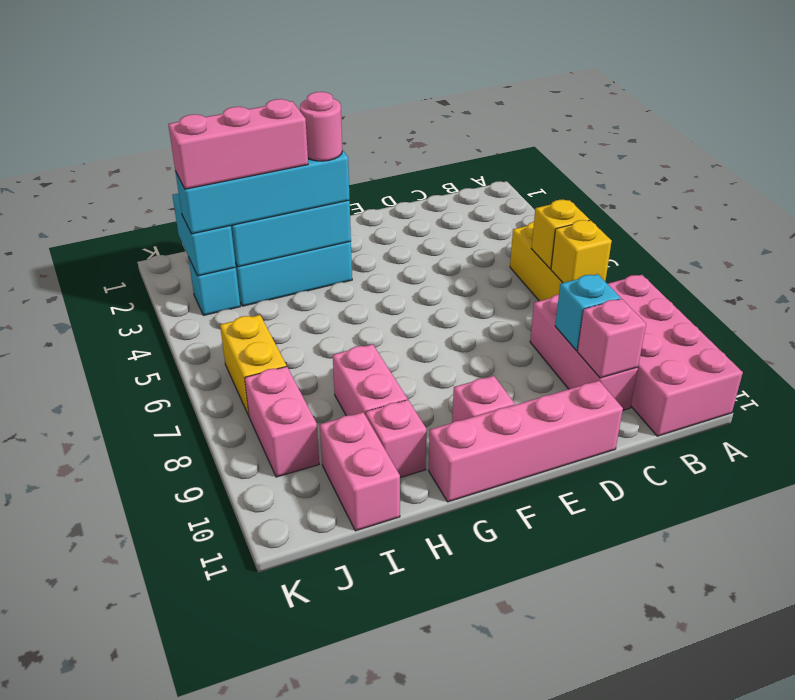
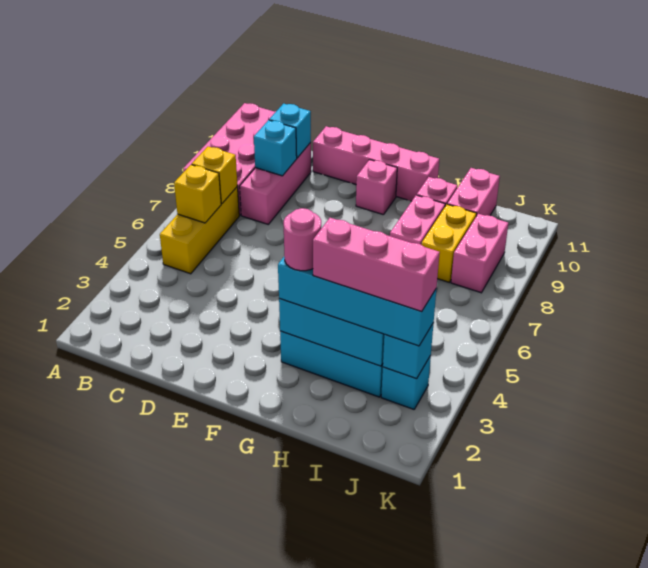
pink brick C10 level 2 -> cyan brick C10 level 2
cyan brick J2:J3 level 2 -> cyan brick J3 level 2
yellow brick J6:J7 level 1 -> yellow brick I8:I9 level 1

